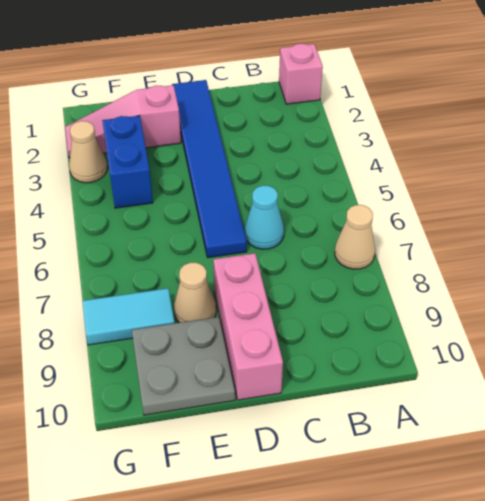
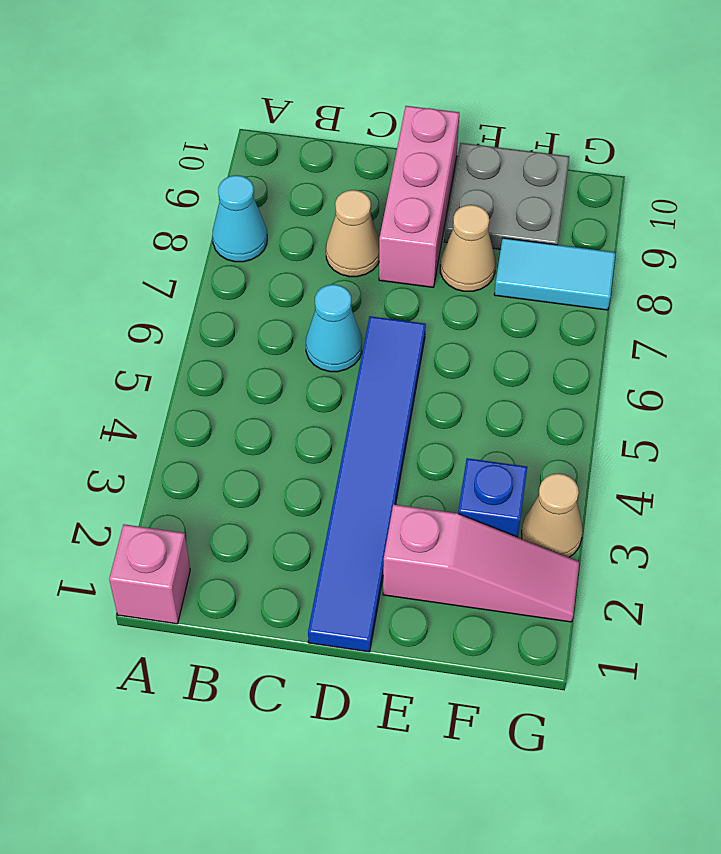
tan cone A7 level 1 -> tan cone C8 level 1
none -> cyan cone A8 level 1
blue brick F3:F4 level 1 -> blue brick F3 level 1

